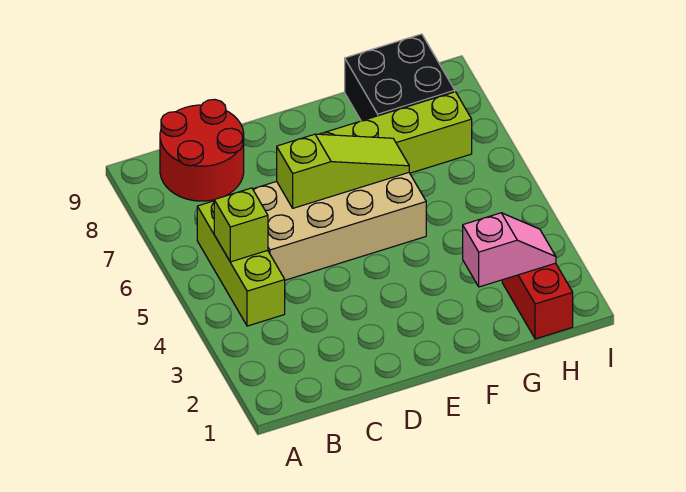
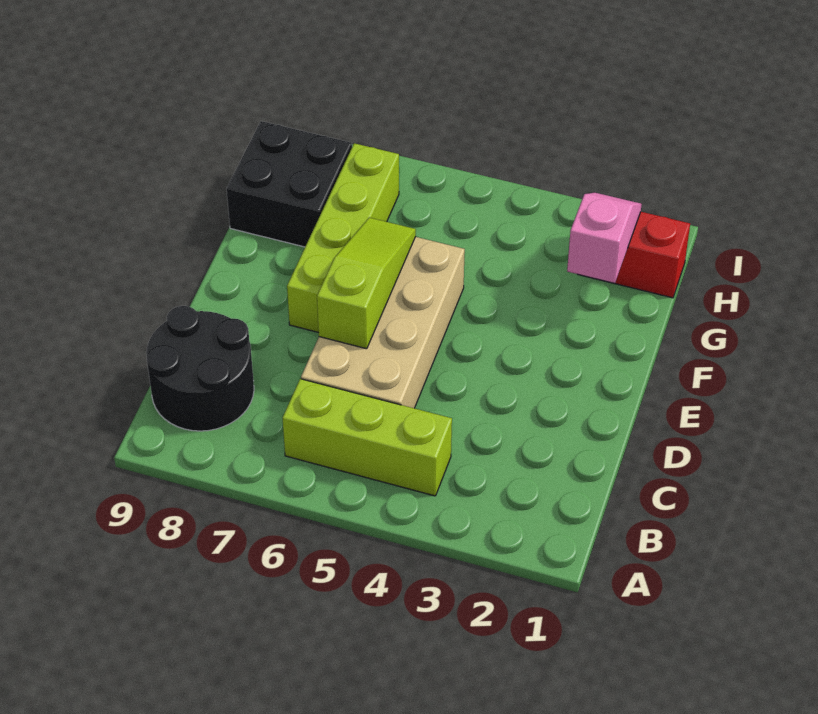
lime brick B5 level 2 -> none
red round brick B8:C9 level 1 -> black round brick B8:C9 level 1

